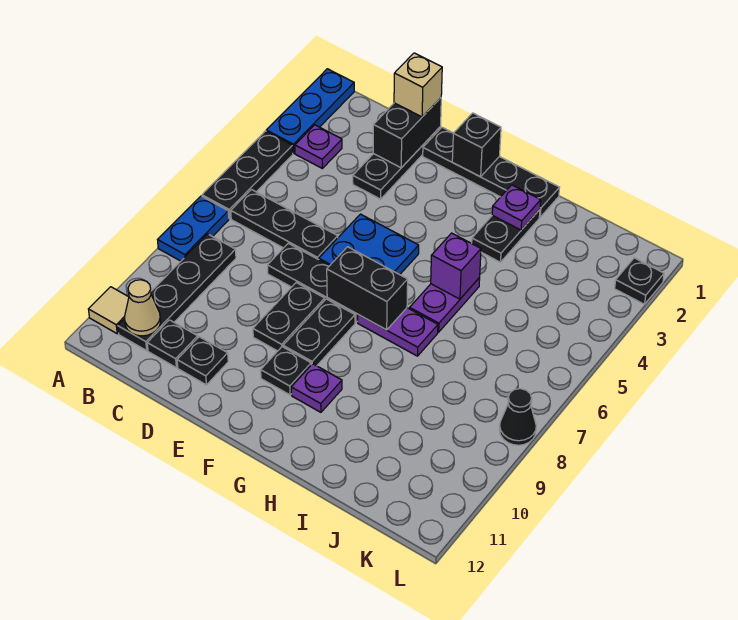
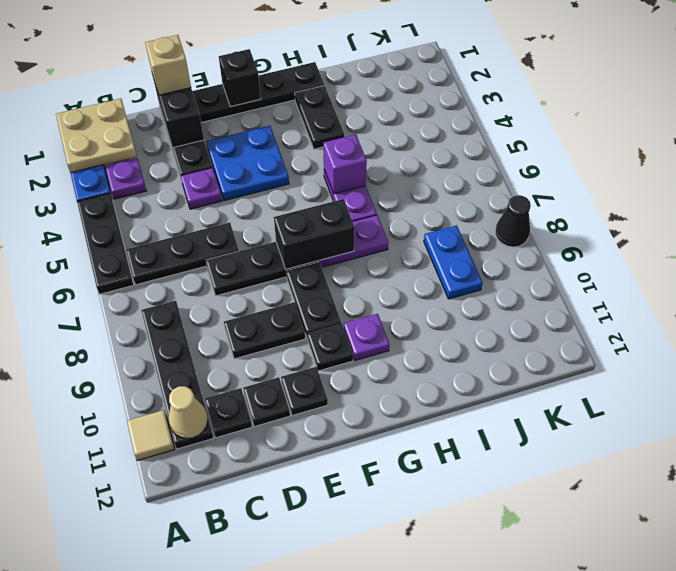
none -> tan plate A1:B2 level 2
blue plate A7:A8 level 1 -> blue plate J8:J9 level 1
blue plate E5:F6 level 1 -> blue plate E3:F4 level 1
black plate E8:E9 level 1 -> black plate D9:E9 level 1
purple plate H2 level 2 -> purple plate D4 level 1
black plate L2 level 1 -> black plate E11 level 1

